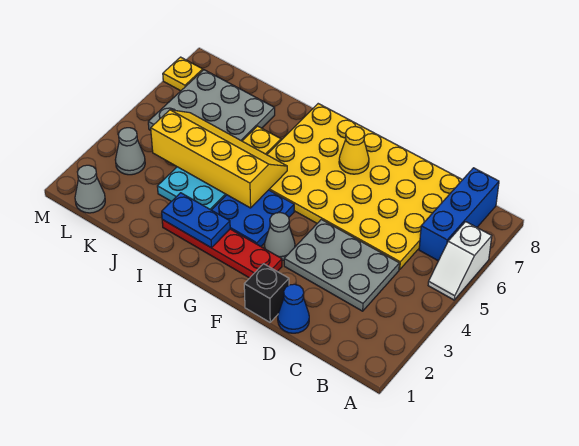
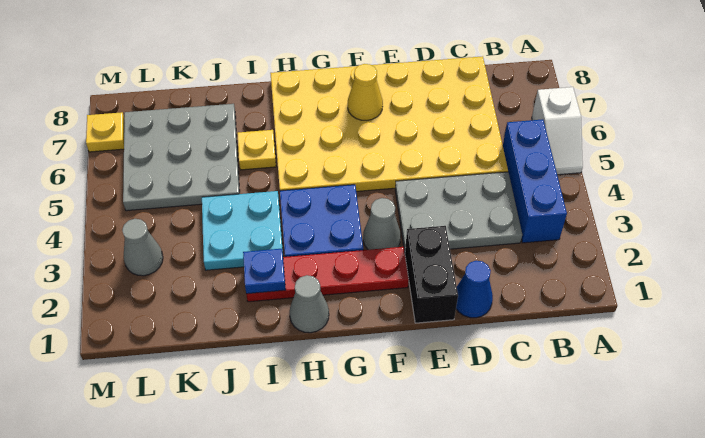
blue brick B6:B8 level 1 -> blue brick B3:B5 level 1
black brick E1 level 1 -> black brick E1:E2 level 1
blue plate H2:I2 level 2 -> blue plate I2 level 2
yellow slope H4:K5 level 2 top 4 -> none
grey cone L1 level 1 -> grey cone H1 level 1

